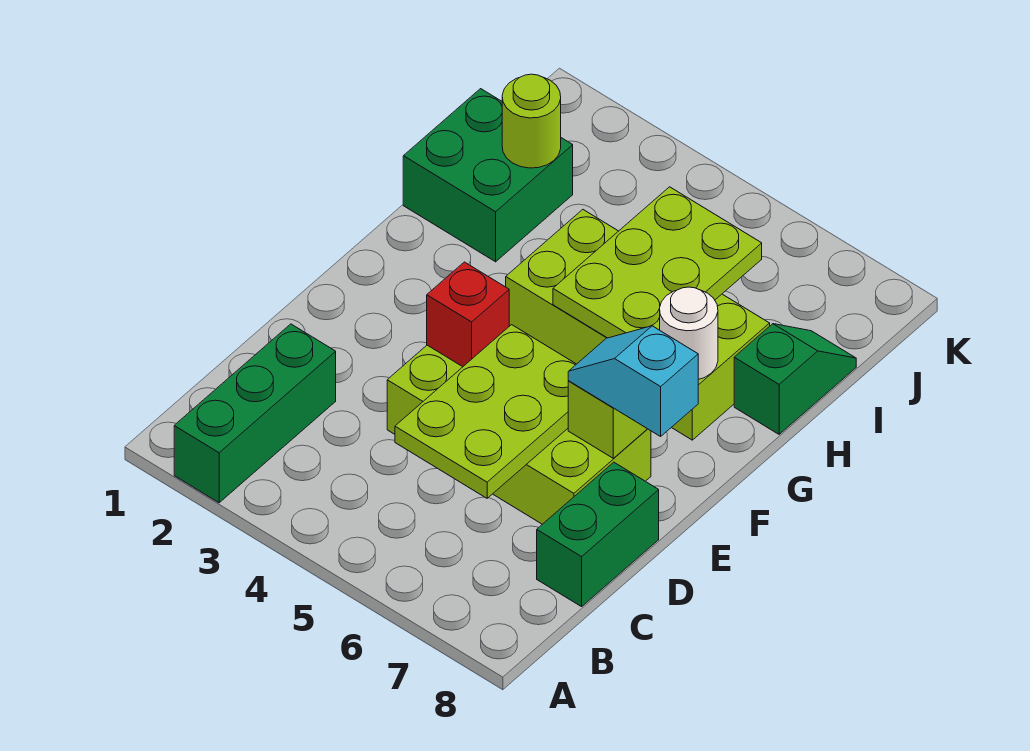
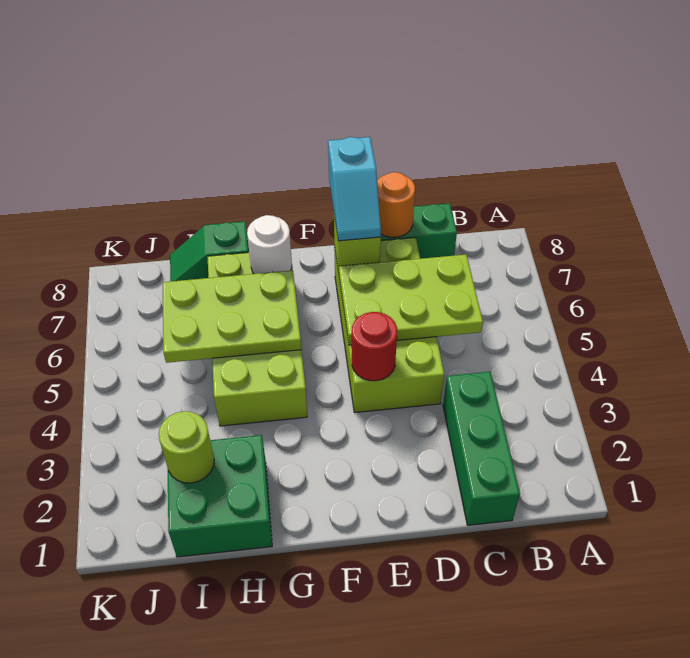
green brick A2:C2 level 1 -> green brick C1:C3 level 1
none -> orange round brick D8 level 2
red brick E4 level 2 -> red round brick E4 level 2

